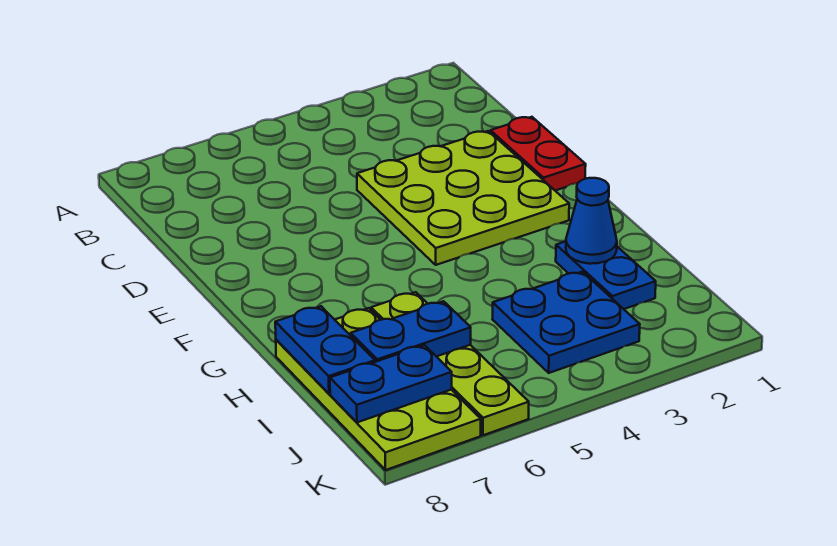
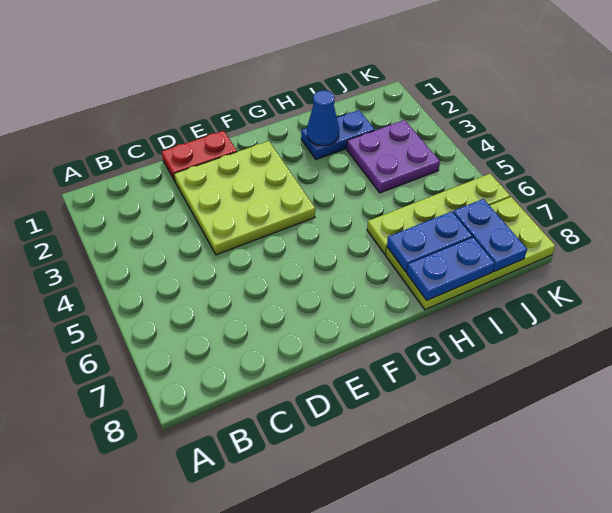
blue plate I3:J4 level 1 -> purple plate I3:J4 level 1
blue plate I6:I7 level 2 -> blue plate H7:I7 level 2

